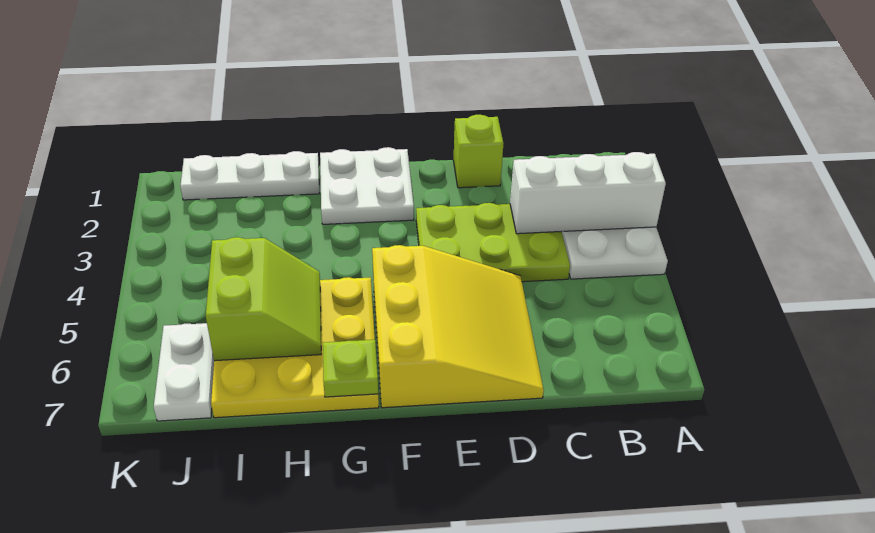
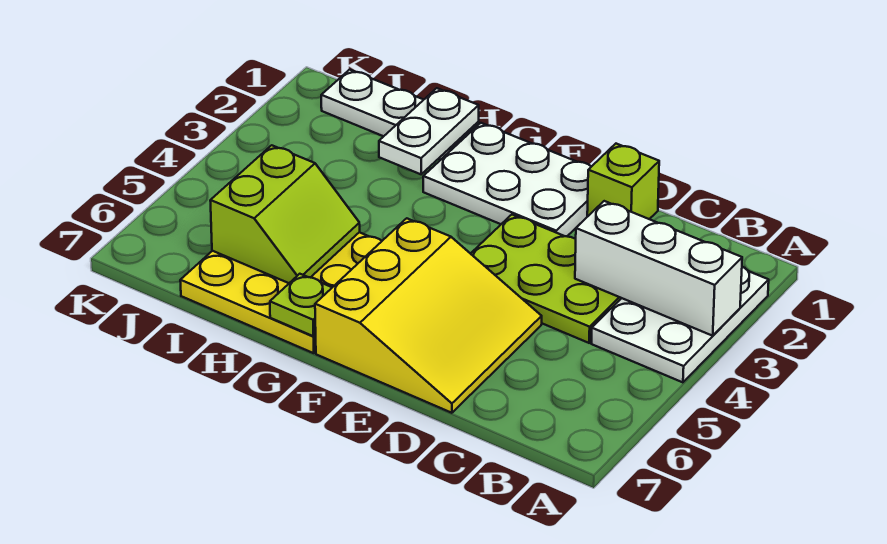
white plate F1:G2 level 1 -> white plate E1:G2 level 1
white plate J6:J7 level 1 -> white plate H1:H2 level 2

